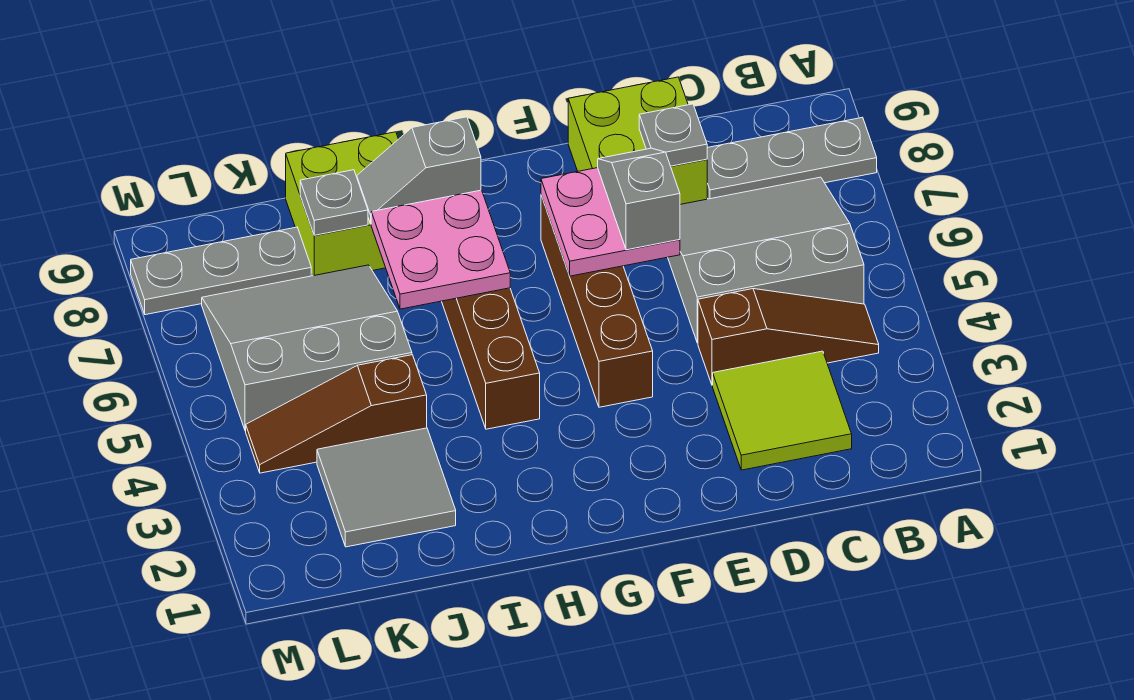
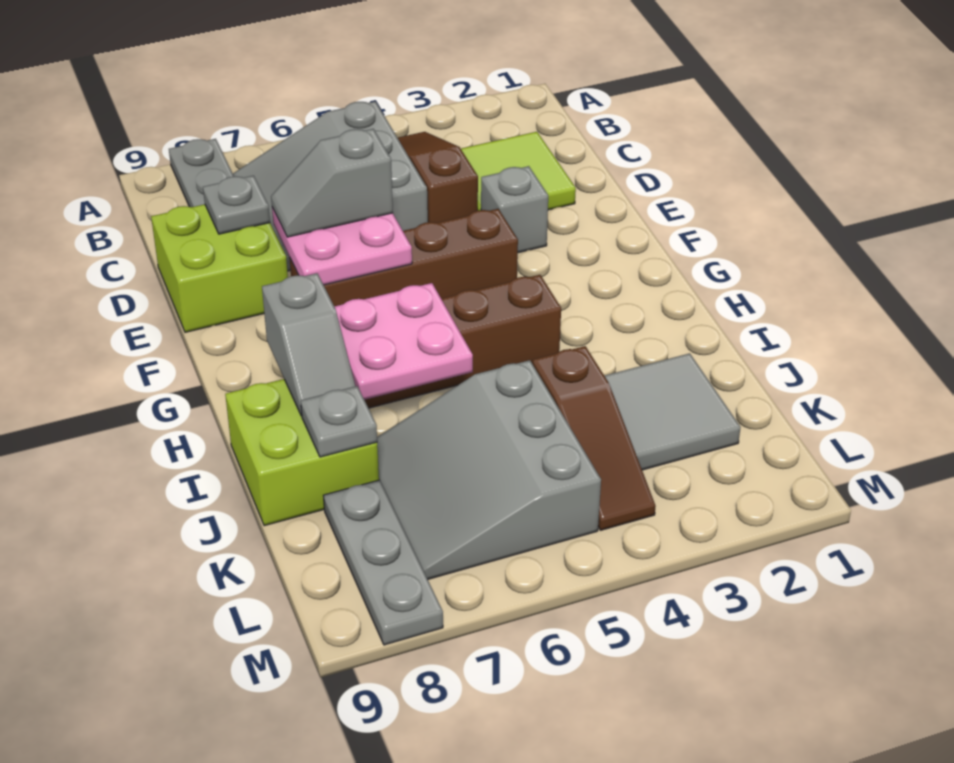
none -> grey brick E3 level 1

